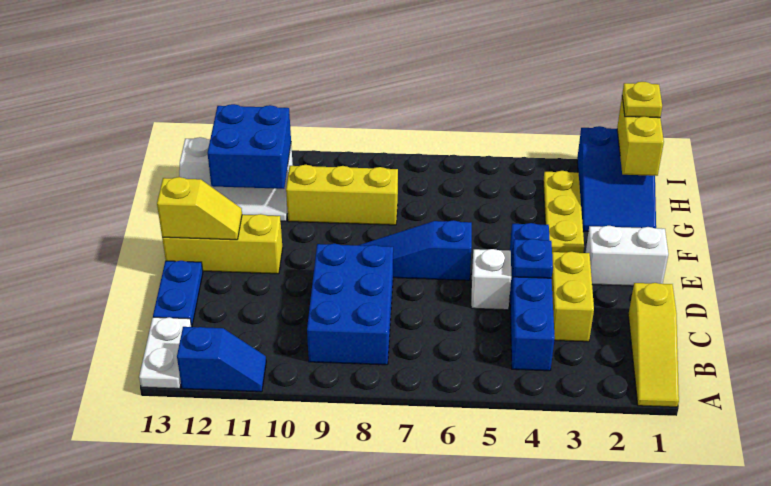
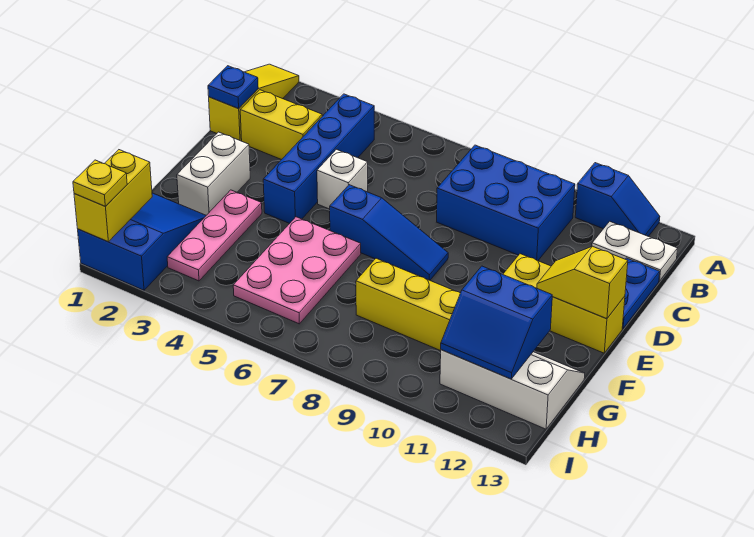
blue slope A11:A12 level 1 top 12 -> blue slope A11:A12 level 1 top 11
white plate A13:B13 level 1 -> white plate B12:B13 level 1
blue brick B8:D9 level 1 -> blue brick B8:C10 level 1
yellow brick C3:D3 level 1 -> yellow brick C2:C3 level 1
blue plate D4 level 2 -> blue plate C1 level 2
white brick E1:E2 level 1 -> white brick E2:F2 level 1
yellow plate F3:H3 level 1 -> pink plate F3:H3 level 1
none -> pink plate F5:H6 level 1
blue brick G11:H12 level 2 -> blue slope G11:H12 level 2 top G

